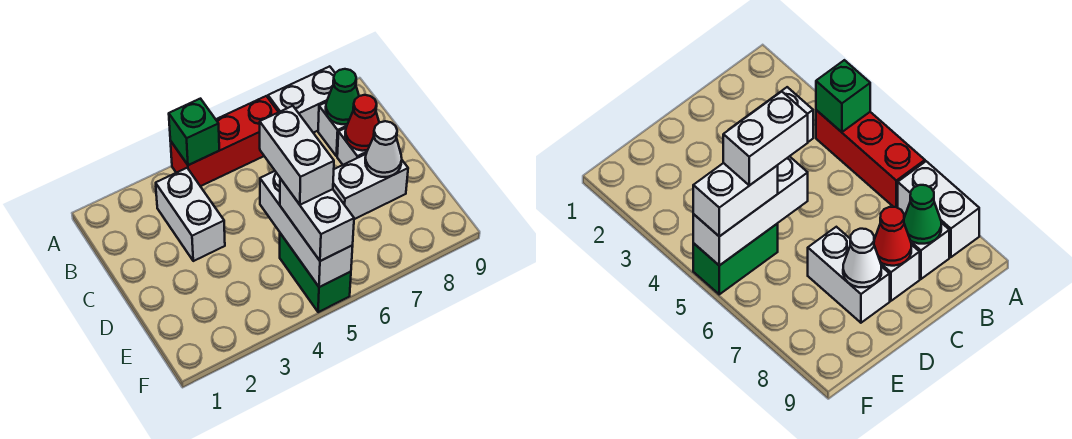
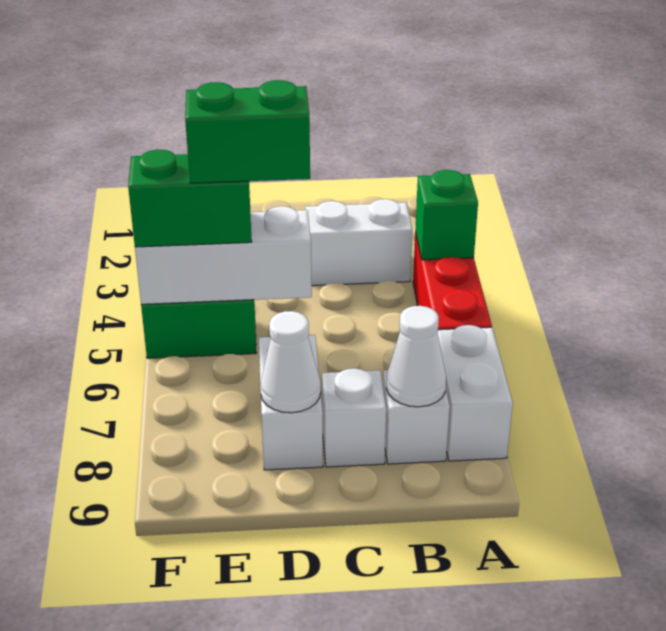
green cone B8 level 2 -> white cone B8 level 2
red cone C8 level 2 -> none
white brick D5:E5 level 4 -> green brick D5:E5 level 4
white brick E5:F5 level 3 -> green brick E5:F5 level 3

